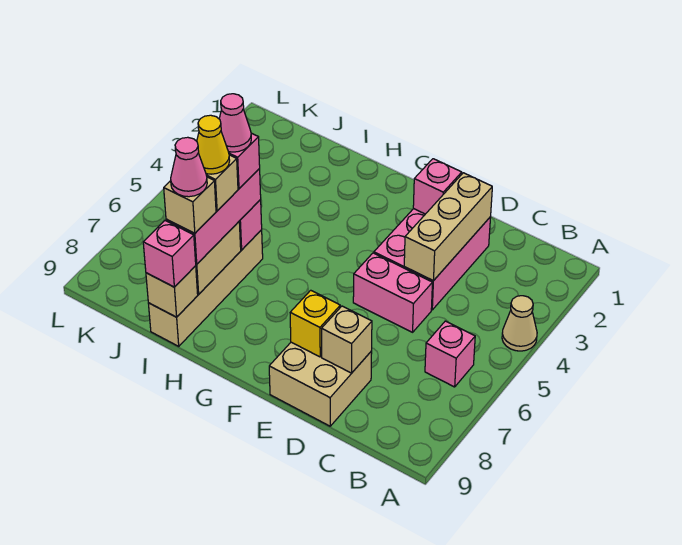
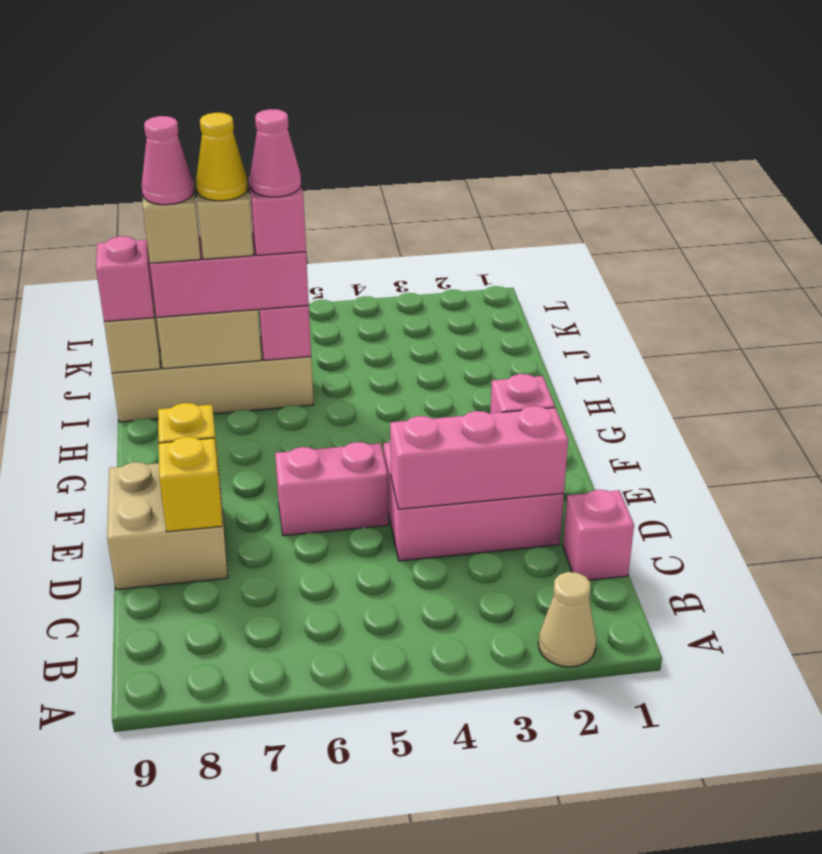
tan cone A4 level 1 -> tan cone A2 level 1
pink brick B6 level 1 -> pink brick C1 level 1
tan brick D2:D4 level 2 -> pink brick D2:D4 level 2
pink brick D5:E5 level 1 -> pink brick E5:E6 level 1
tan brick D8 level 2 -> yellow brick D8 level 2

